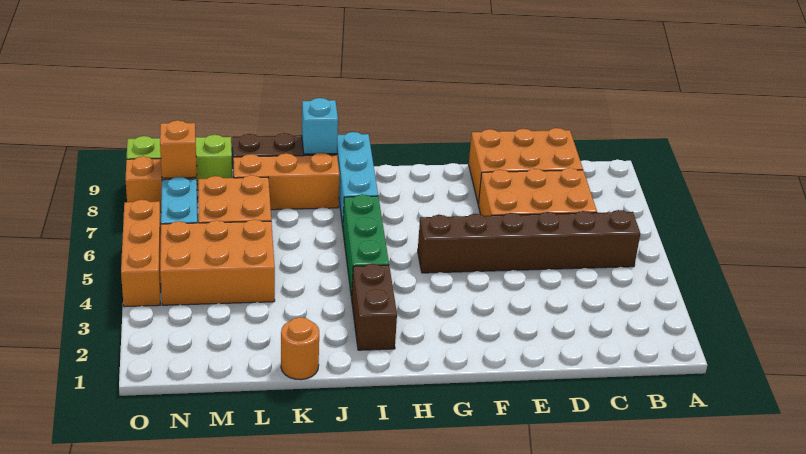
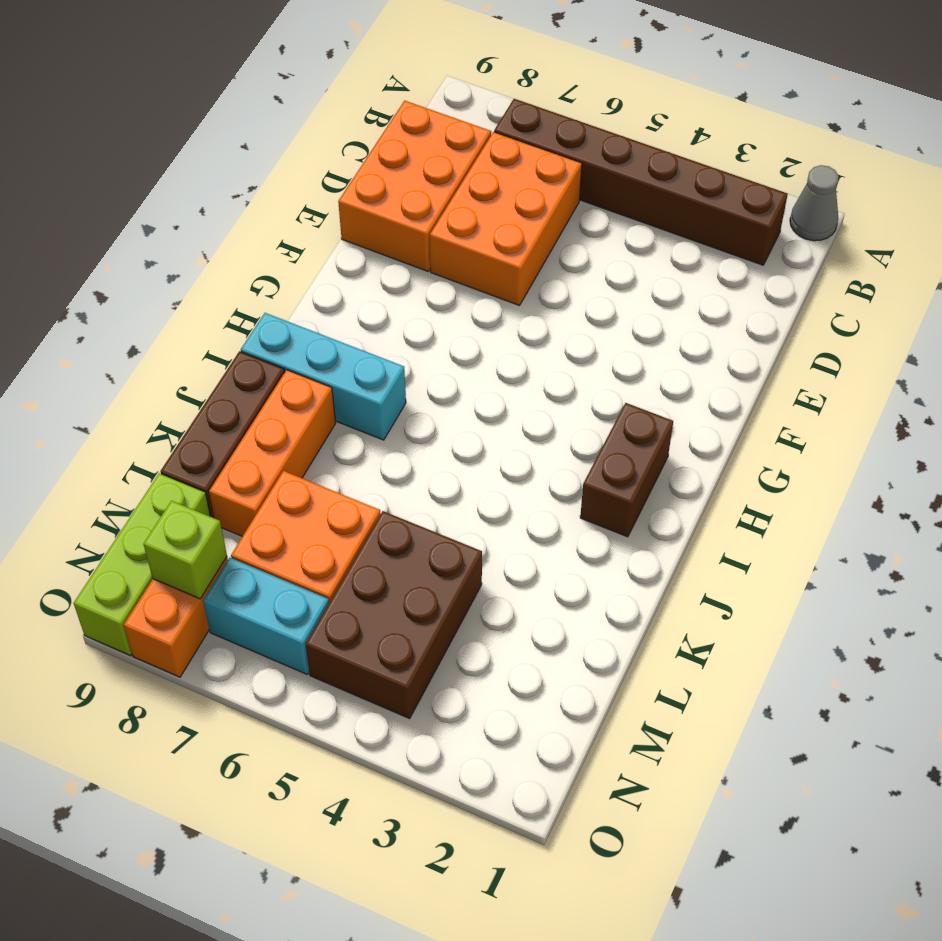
none -> grey cone A1 level 1
brown brick B5:G5 level 1 -> brown brick B2:B7 level 1
brown brick I2:I3 level 1 -> brown brick H2:I2 level 1
green brick I4:I6 level 1 -> none
cyan brick J9 level 2 -> none
orange round brick K1 level 1 -> none
orange brick L4:N5 level 1 -> brown brick L4:N5 level 1
orange brick N8 level 2 -> lime brick N8 level 2
orange brick O4:O6 level 1 -> none

